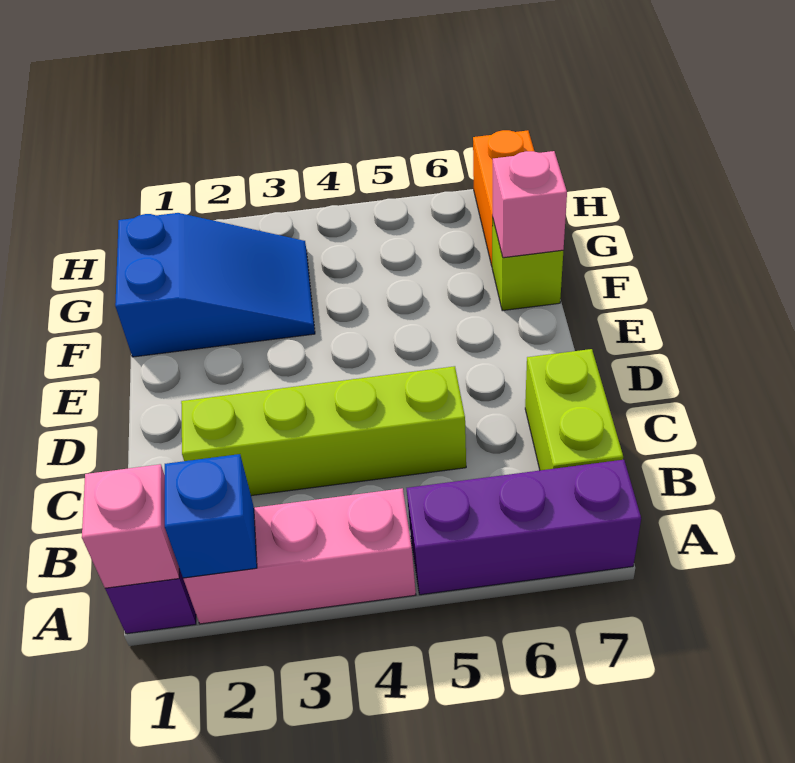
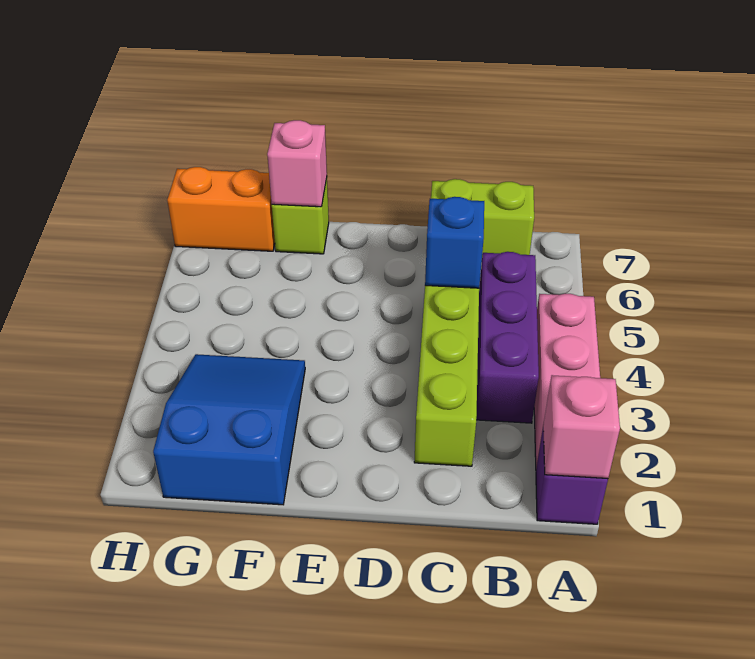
blue brick A2 level 2 -> blue brick C5 level 2
purple brick A5:A7 level 1 -> purple brick B3:B5 level 1

